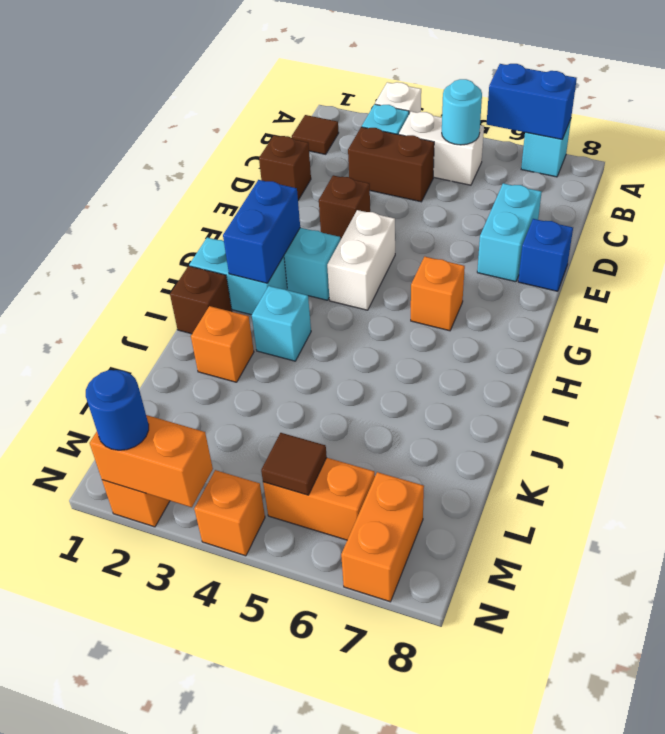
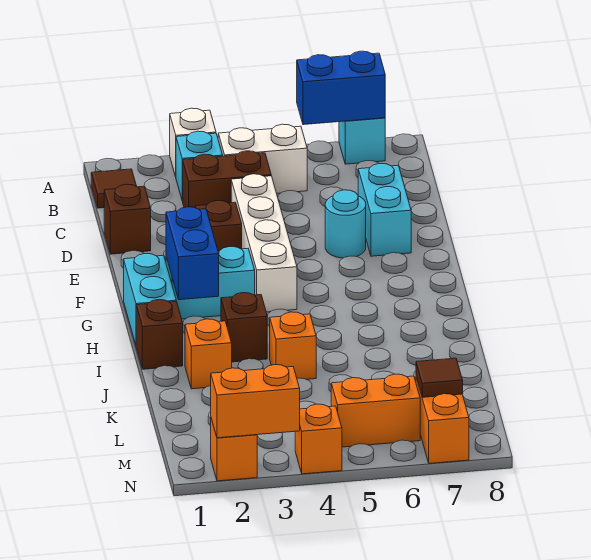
cyan round brick B5 level 2 -> cyan round brick E6 level 1
blue brick E8 level 1 -> none
white brick F4:G4 level 1 -> white brick D4:G4 level 1
orange brick G6 level 1 -> orange brick J4 level 1
cyan brick H1:H2 level 1 -> cyan brick G1:H1 level 1
cyan brick I3 level 1 -> brown brick I3 level 1
brown tile M5 level 2 -> brown tile M7 level 2
blue round brick N2 level 3 -> none

